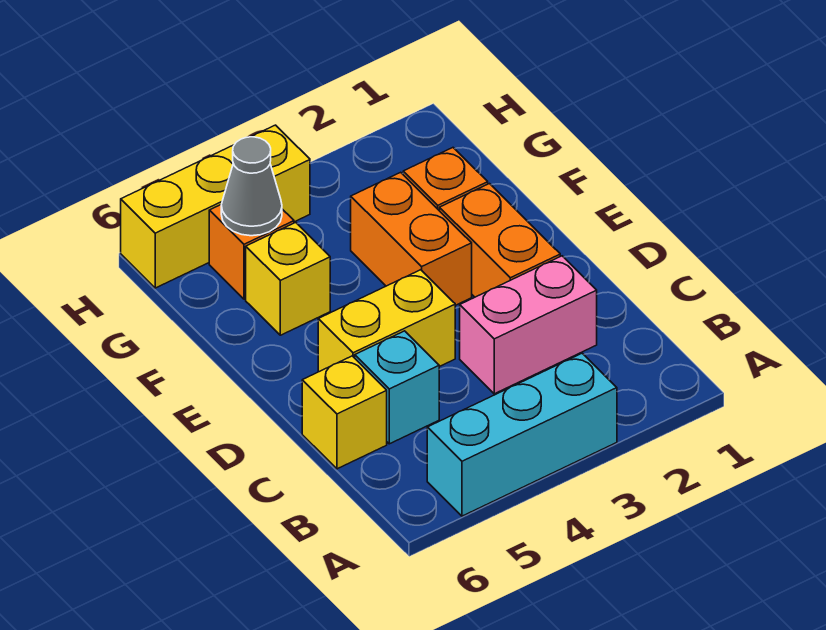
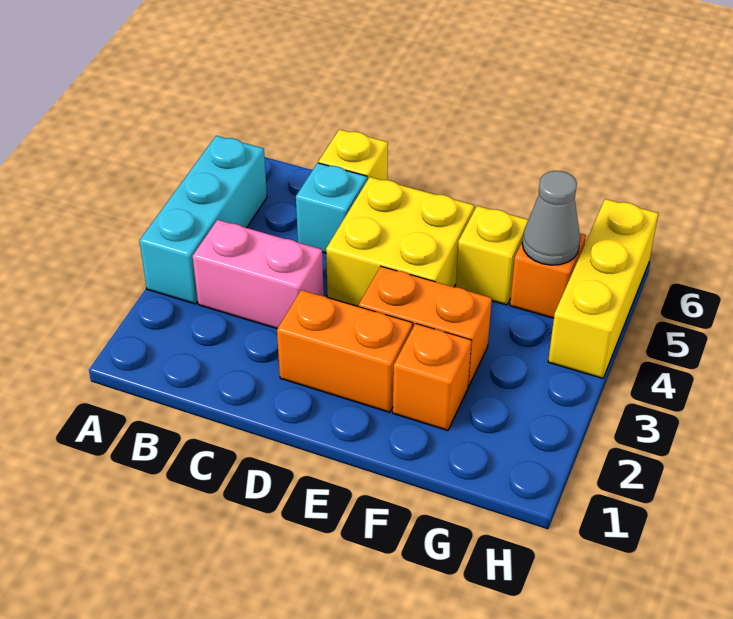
pink brick C2:C3 level 1 -> pink brick B3:C3 level 1
yellow brick D4:D5 level 1 -> yellow brick D4:E5 level 1

